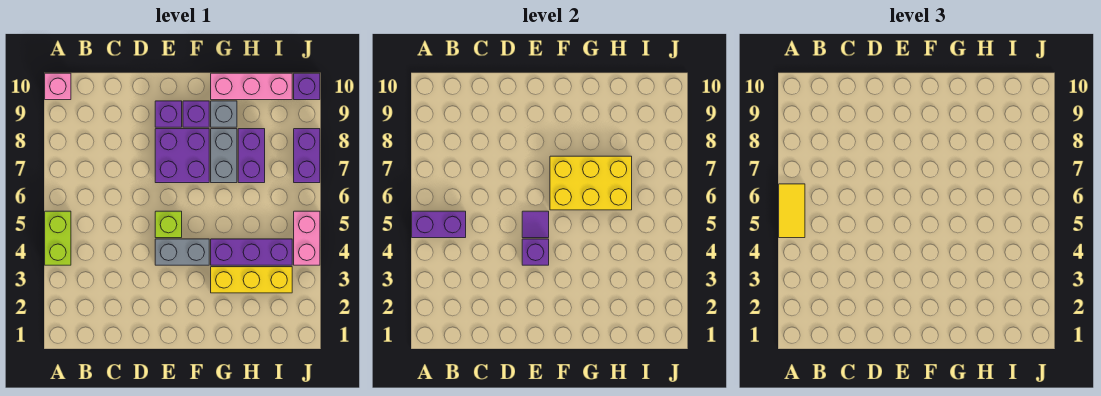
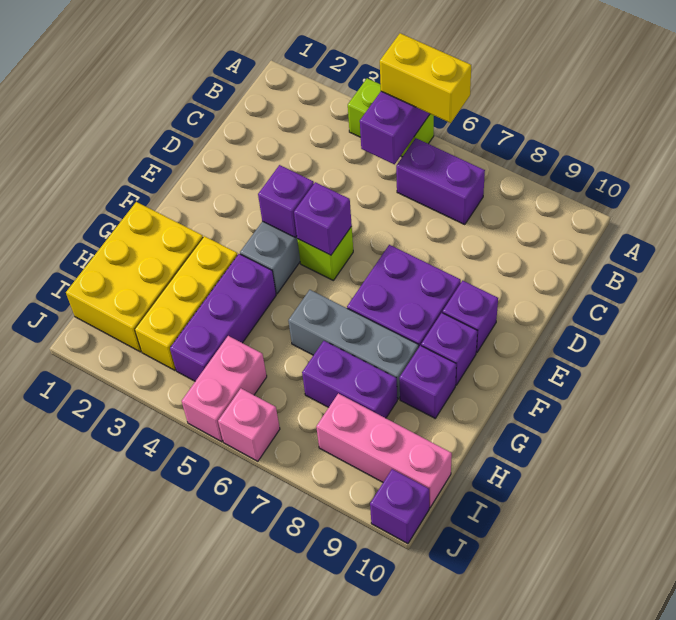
yellow tile A5:A6 level 3 -> yellow brick A5:A6 level 3
pink brick A10 level 1 -> pink brick J6 level 1
purple tile E5 level 2 -> purple brick E5 level 2
yellow brick F6:H7 level 2 -> yellow brick G1:I2 level 1
grey brick G7:G8 level 1 -> grey brick G6:G8 level 1
grey brick G9 level 1 -> purple brick G9 level 1
pink brick G10:I10 level 1 -> pink brick I8:I10 level 1
pink brick J4:J5 level 1 -> pink brick I5:J5 level 1
purple brick J7:J8 level 1 -> purple brick B6:B7 level 1

